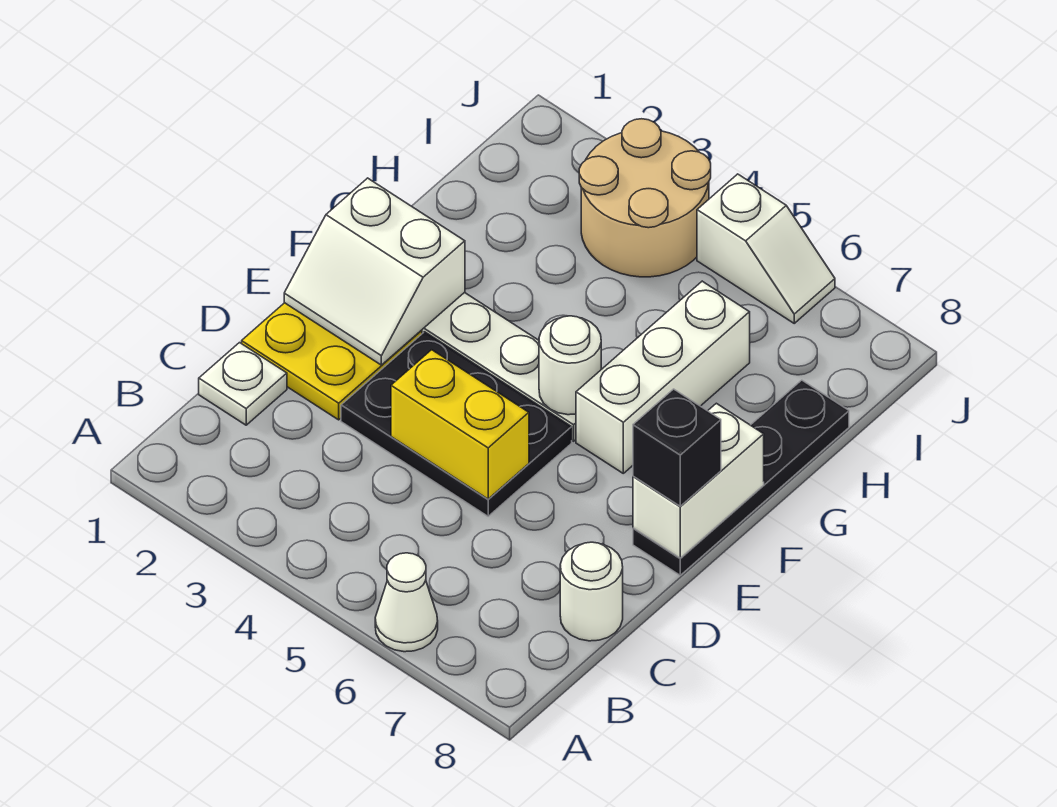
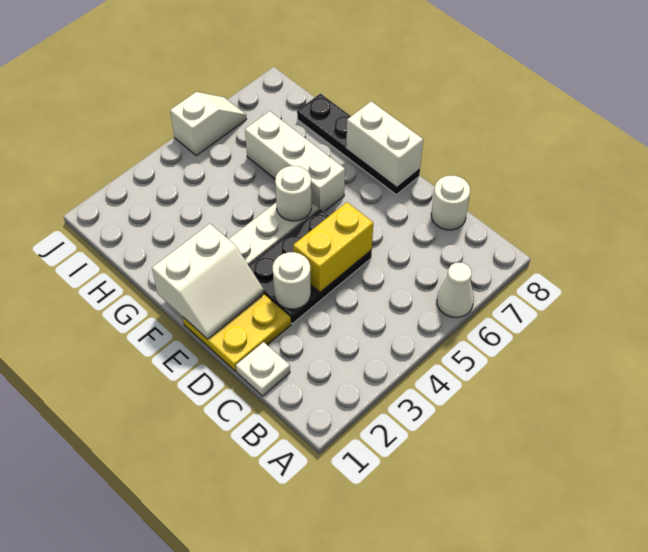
none -> white round brick D3 level 2
black brick E8 level 3 -> none
tan round brick I3:J4 level 1 -> none

